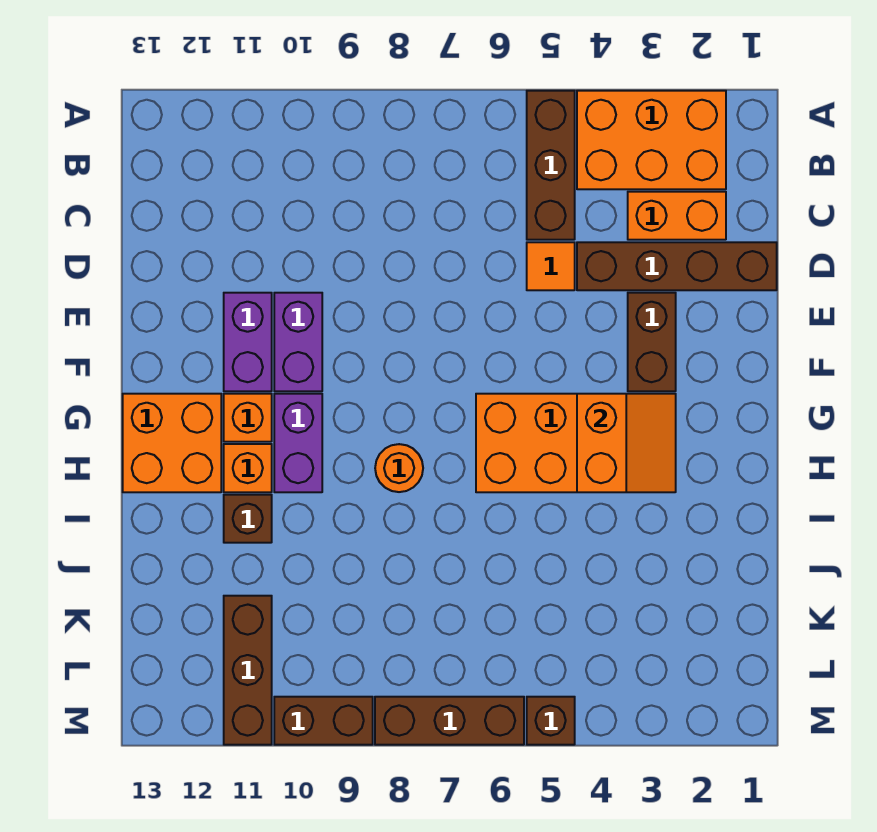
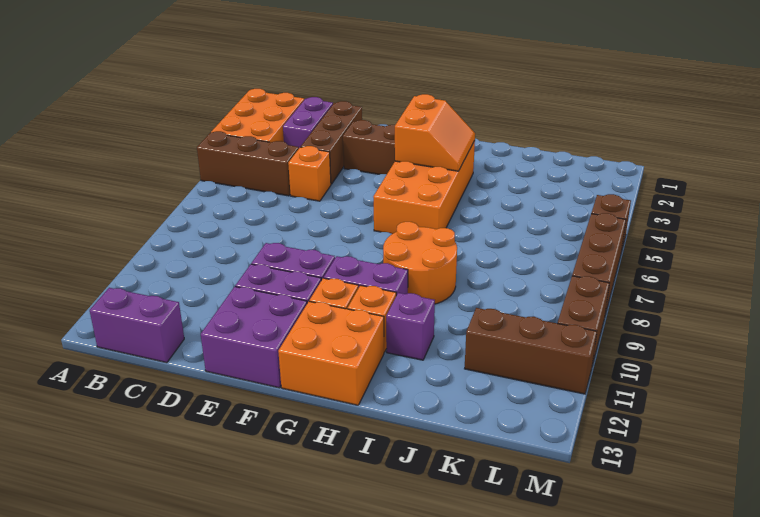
none -> purple brick B13:C13 level 1
orange brick C2:C3 level 1 -> purple brick C2:C3 level 1
brown brick D1:D4 level 1 -> brown brick D2:D4 level 1
orange tile D5 level 1 -> orange brick D5 level 1
none -> purple brick E12:F13 level 1
orange slope G3:H4 level 2 top 4 -> orange slope G3:H4 level 2 top G
orange round brick H8 level 1 -> orange round brick H8:I9 level 1
brown brick I11 level 1 -> purple brick I11 level 1

